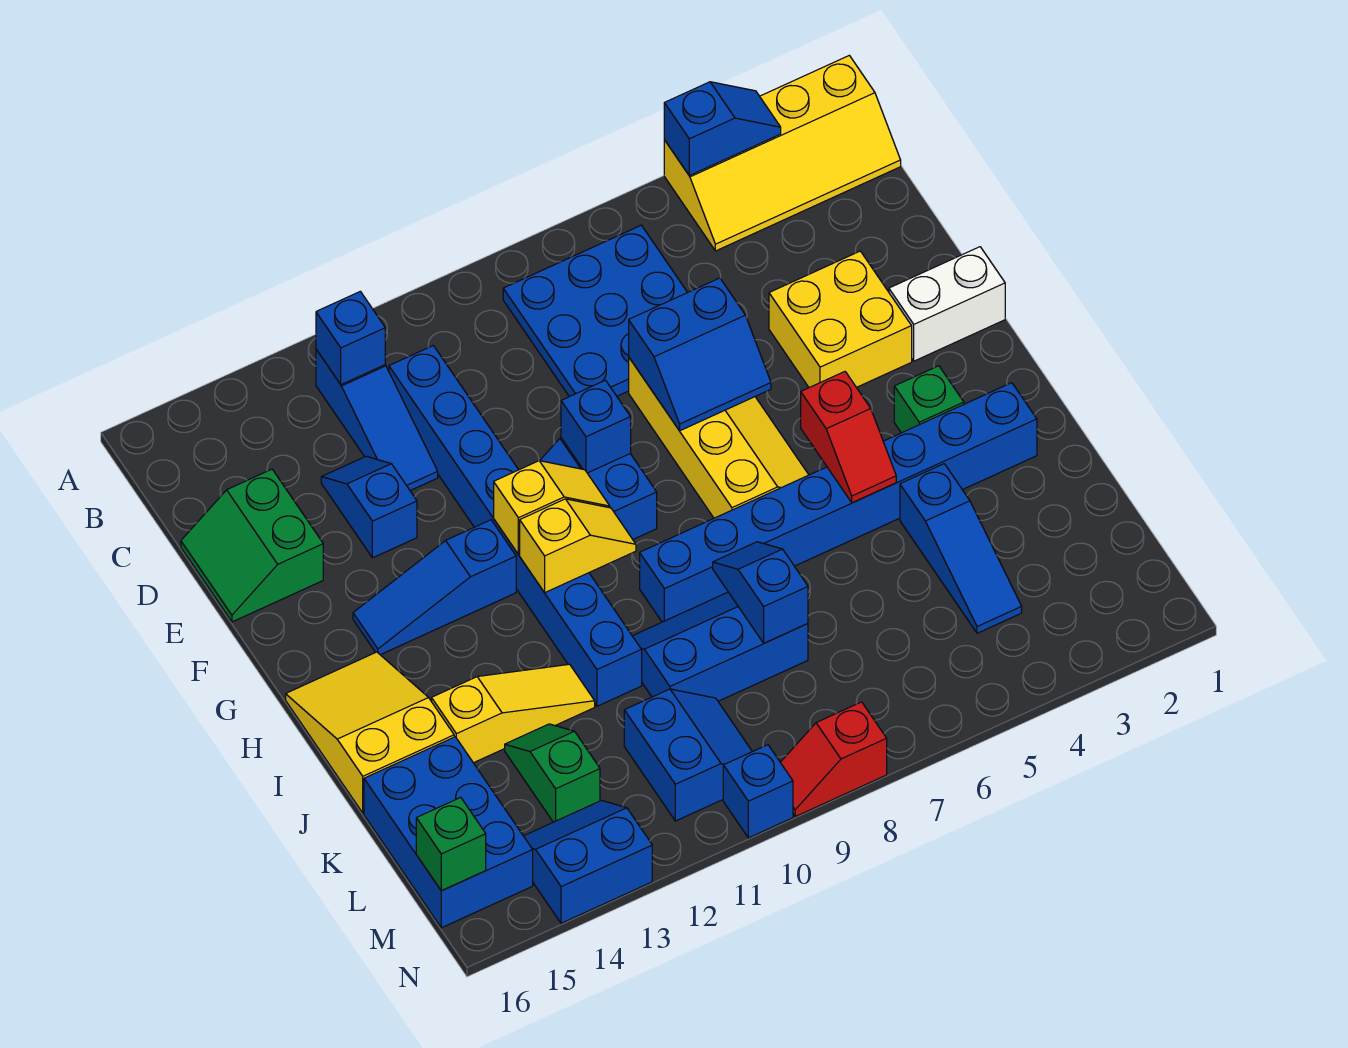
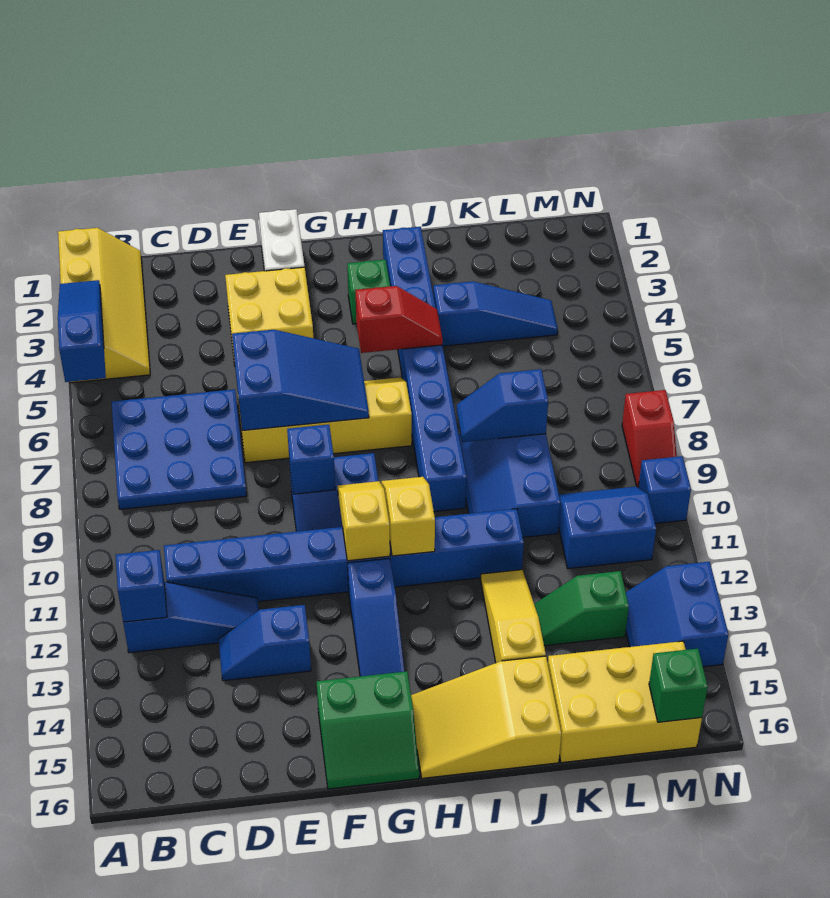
blue slope A3:A4 level 2 top 4 -> blue slope A3:A5 level 2 top 5
green slope D15:E16 level 1 top 15 -> green slope F15:G16 level 1 top 15
blue slope E6:F7 level 2 top E -> blue slope E6:G7 level 2 top E
blue brick K15:M16 level 1 -> yellow brick K15:M16 level 1

